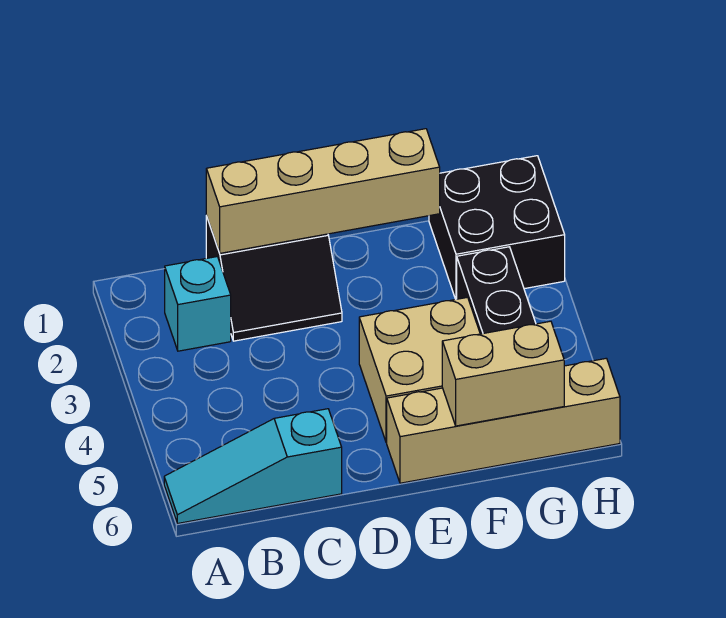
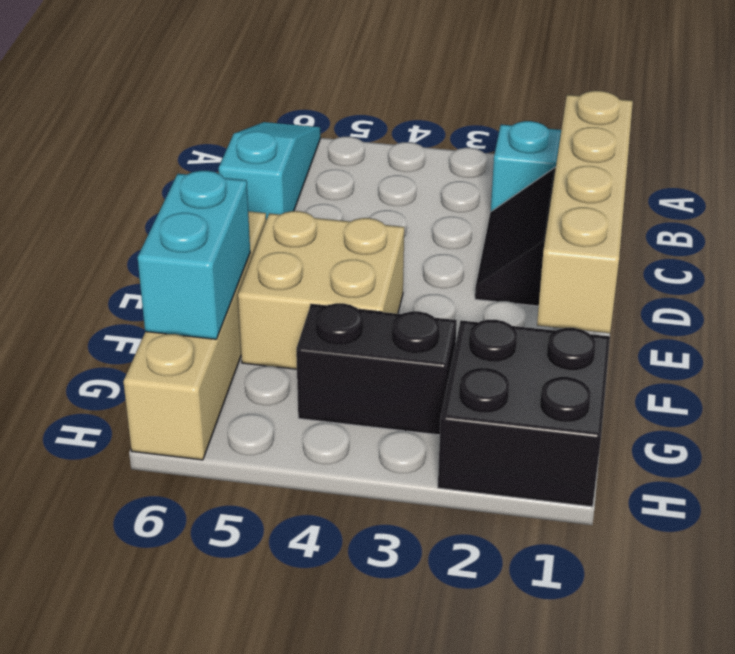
tan brick F6:G6 level 2 -> cyan brick F6:G6 level 2

